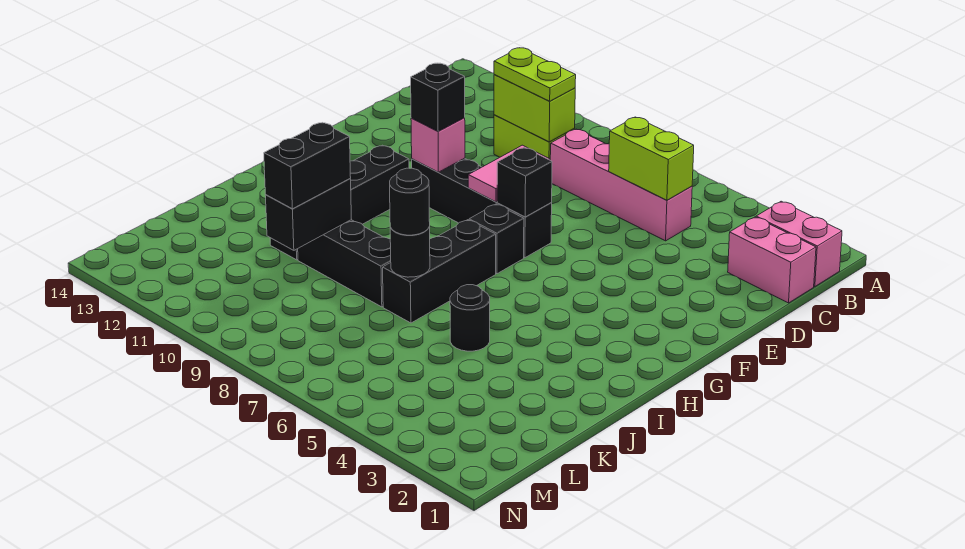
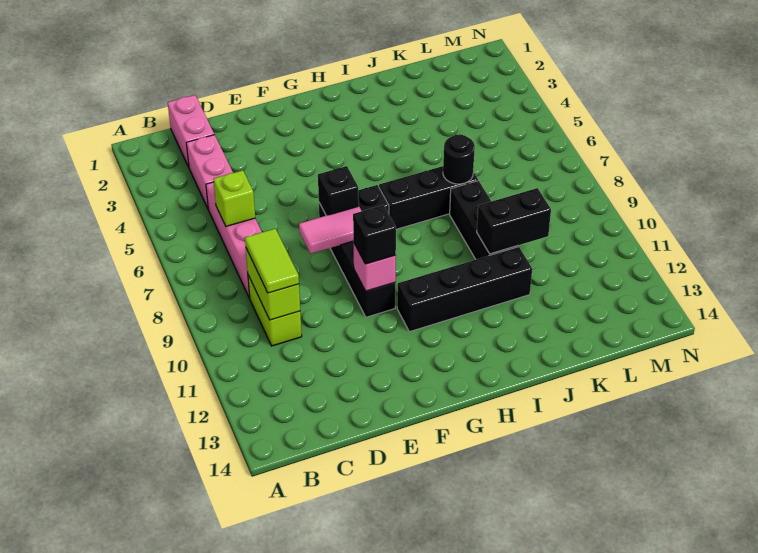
pink brick B1:B2 level 1 -> pink brick C3:C4 level 1
lime brick C5:C6 level 2 -> lime brick C6 level 2
lime plate C9:C10 level 3 -> lime tile C9:C10 level 3
black round brick J5 level 1 -> none
black round brick J7 level 3 -> none
black brick J10:K10 level 3 -> none

